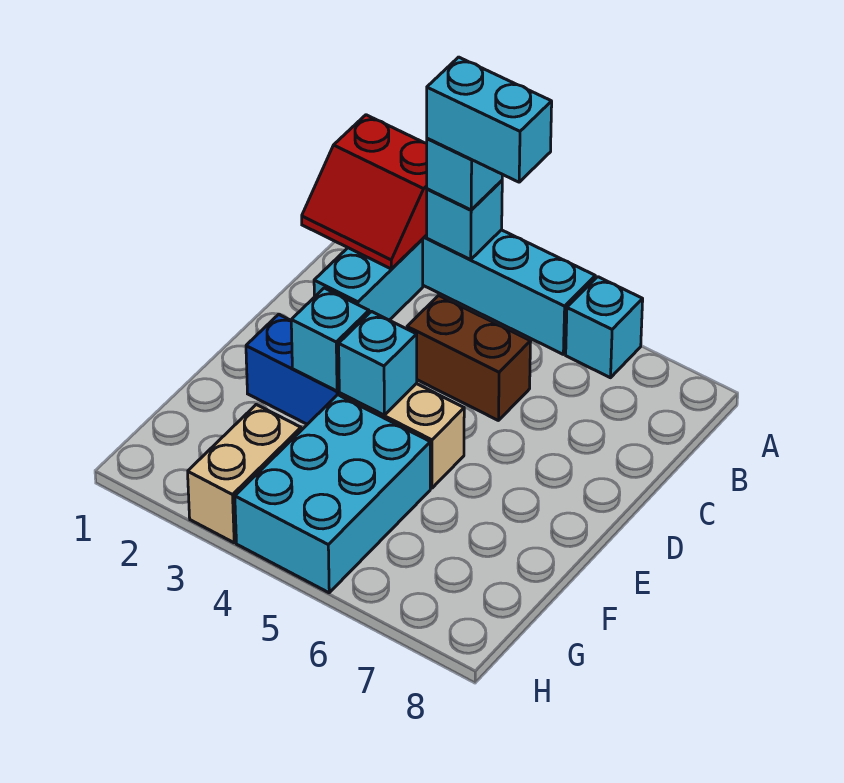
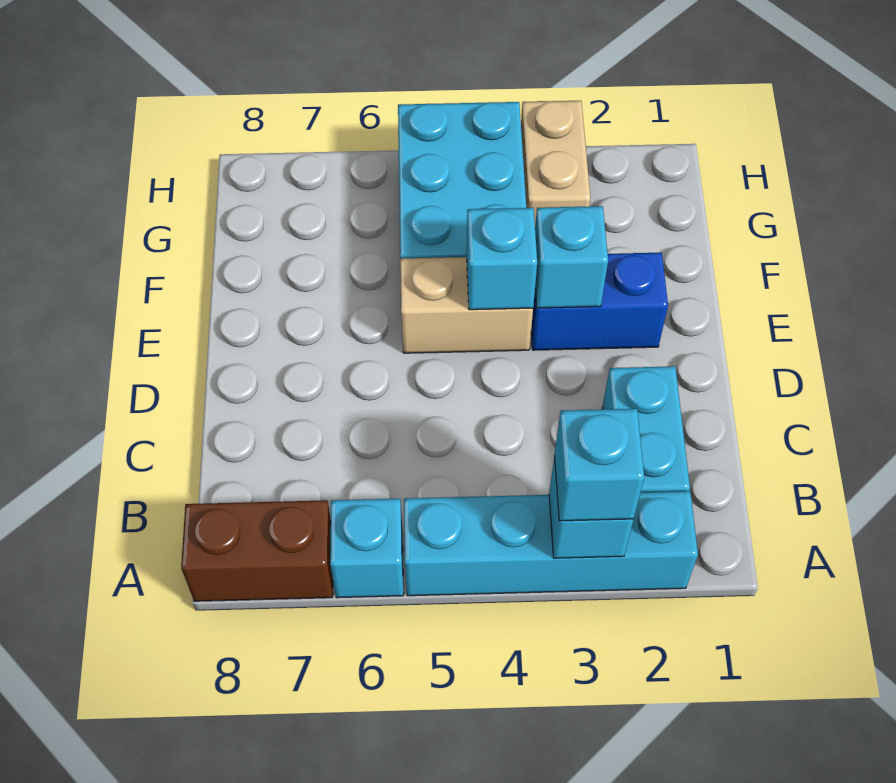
red slope A1:B2 level 2 top A -> none
cyan brick A3:A4 level 4 -> none
brown brick C4:C5 level 1 -> brown brick A7:A8 level 1

